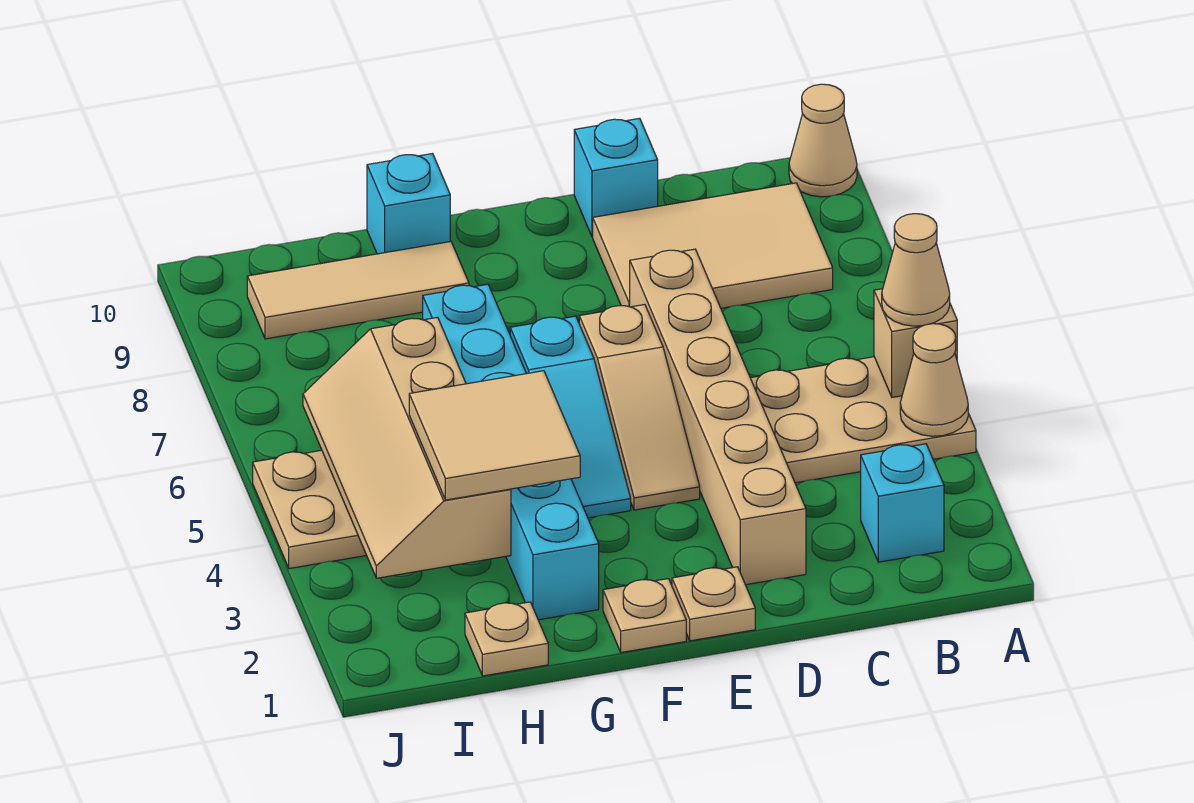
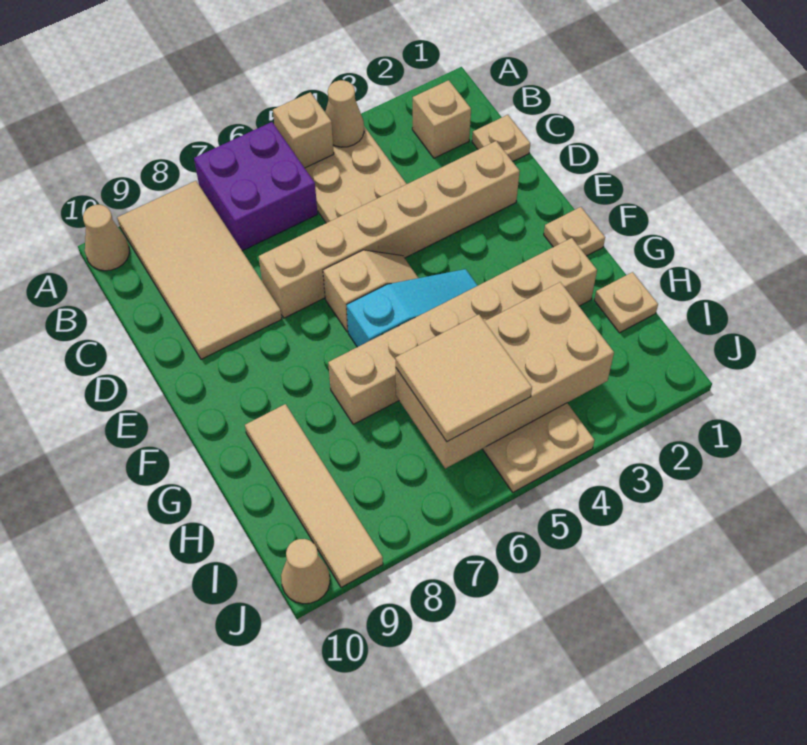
tan cone A5 level 3 -> tan cone J10 level 1
none -> purple brick A6:B7 level 1
cyan brick B2 level 1 -> tan brick B2 level 1
tan tile B8:D9 level 1 -> tan tile A8:D9 level 1
cyan brick D10 level 1 -> none
tan plate E1 level 1 -> tan plate C1 level 1
tan slope E4:E6 level 1 top 6 -> tan slope E5:E6 level 1 top 6
cyan brick G2:G7 level 1 -> tan brick G2:G7 level 1
tan tile G3:H4 level 3 -> tan tile H5:I6 level 3
tan tile G9:I9 level 1 -> tan tile G9:J9 level 1
cyan brick G10 level 1 -> none
tan slope H3:I6 level 2 top H -> tan brick H3:I6 level 2

